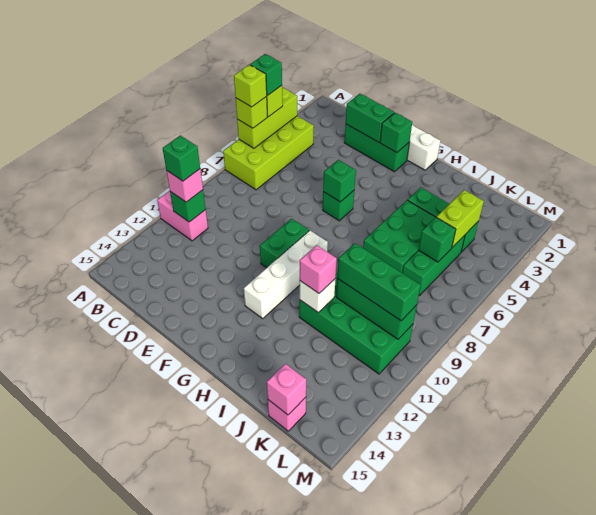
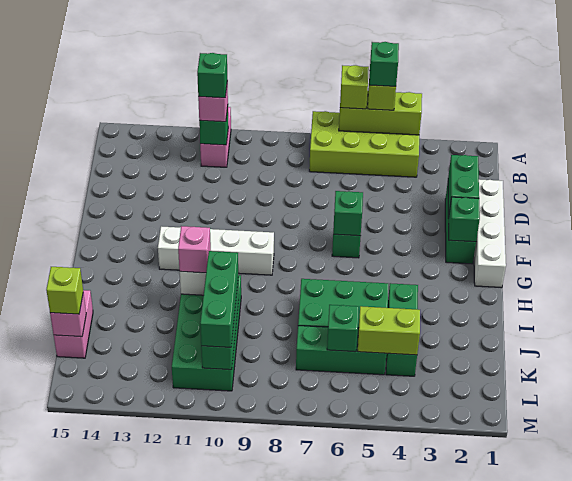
lime brick A6 level 4 -> lime brick K15 level 3
green brick F9:F10 level 1 -> none
pink brick K15 level 1 -> pink brick J15:K15 level 1

